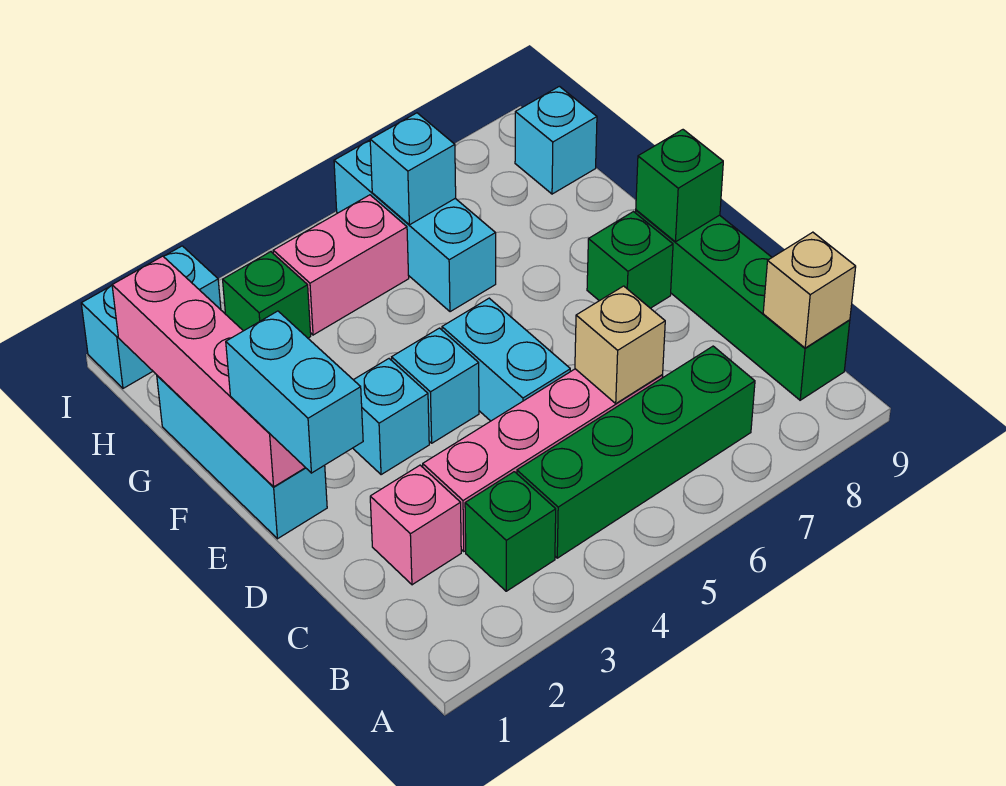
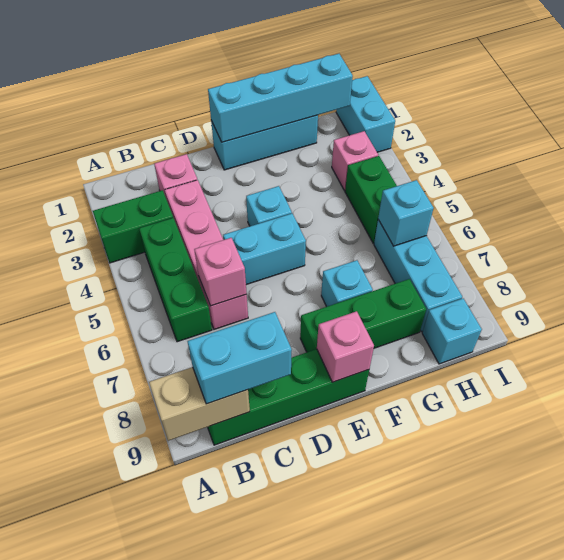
green brick B3 level 1 -> green brick A3:B3 level 1
green brick B4:B7 level 1 -> green brick B4:B6 level 1
tan brick B9 level 2 -> tan brick A9:B9 level 2
tan brick C6 level 2 -> pink brick C6 level 2
cyan brick D1:E1 level 3 -> cyan brick B9:C9 level 3
pink brick E1:H1 level 2 -> cyan brick E1:H1 level 2
cyan brick E3 level 1 -> cyan brick F7 level 1
green brick E8 level 1 -> green brick E8:G8 level 1
green brick E9 level 2 -> pink brick E9 level 2
cyan brick G6:I6 level 1 -> cyan brick H6:H8 level 1
green brick H3 level 1 -> pink brick H3 level 1
pink brick H4:H5 level 1 -> green brick H4:H5 level 1

